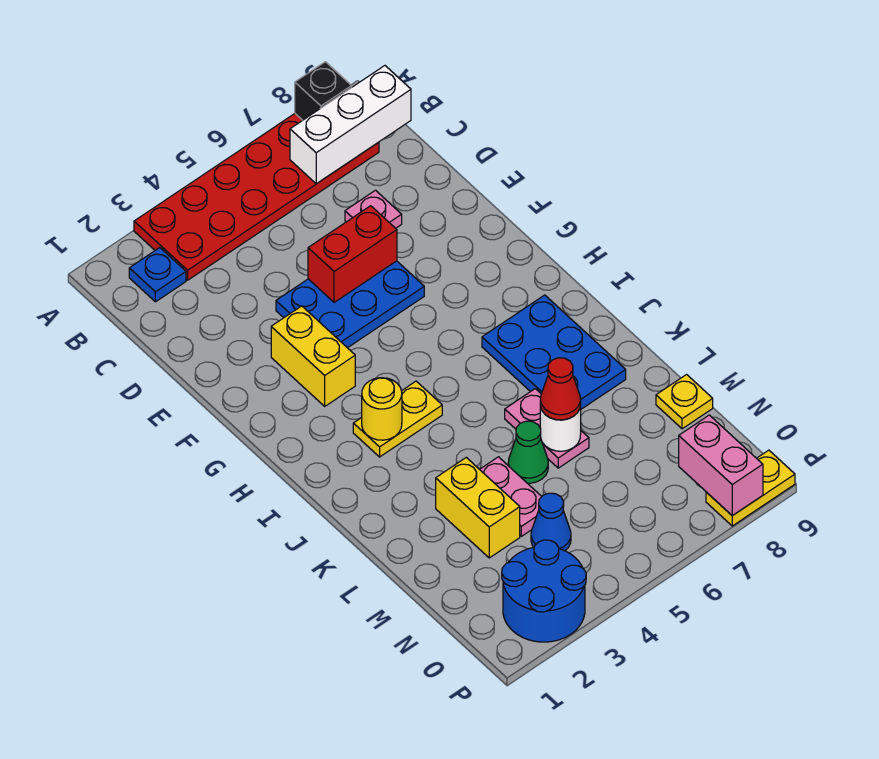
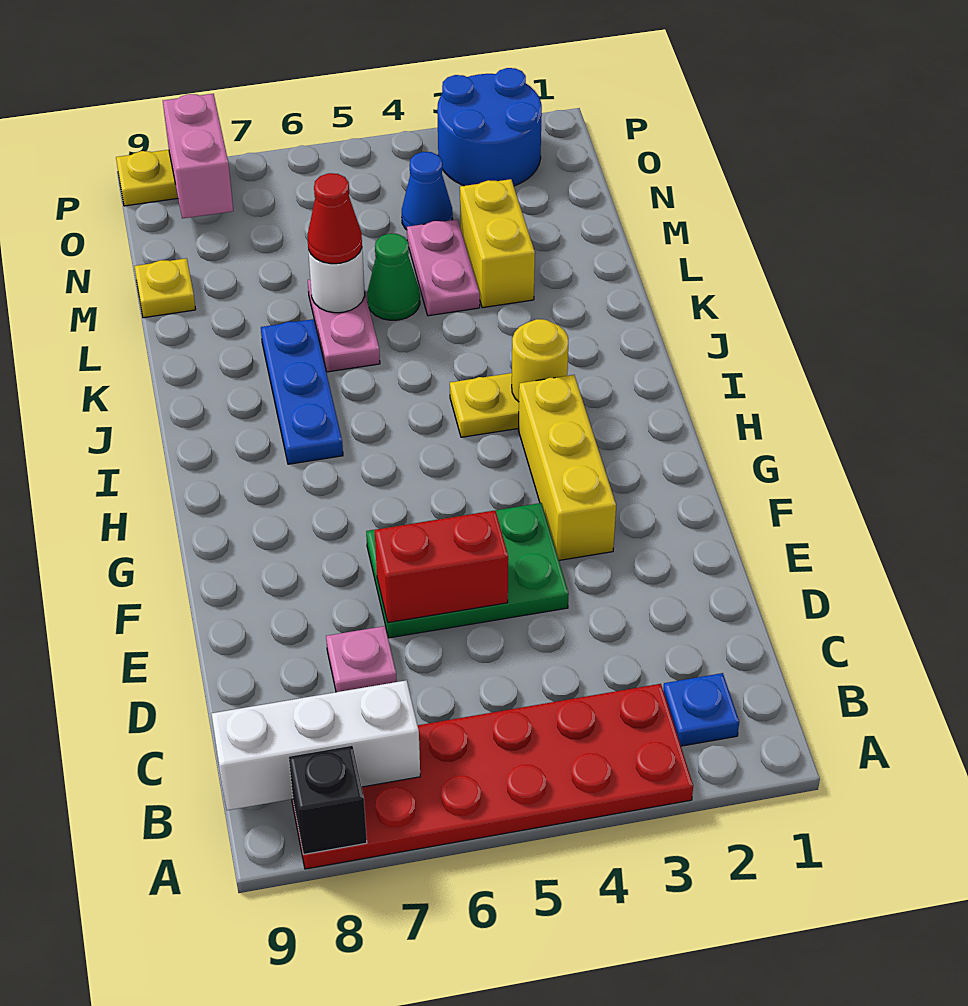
blue plate E4:F6 level 1 -> green plate E4:F6 level 1
yellow brick F3:G3 level 1 -> yellow brick F3:H3 level 1
blue plate I7:K8 level 1 -> blue plate I7:K7 level 1

